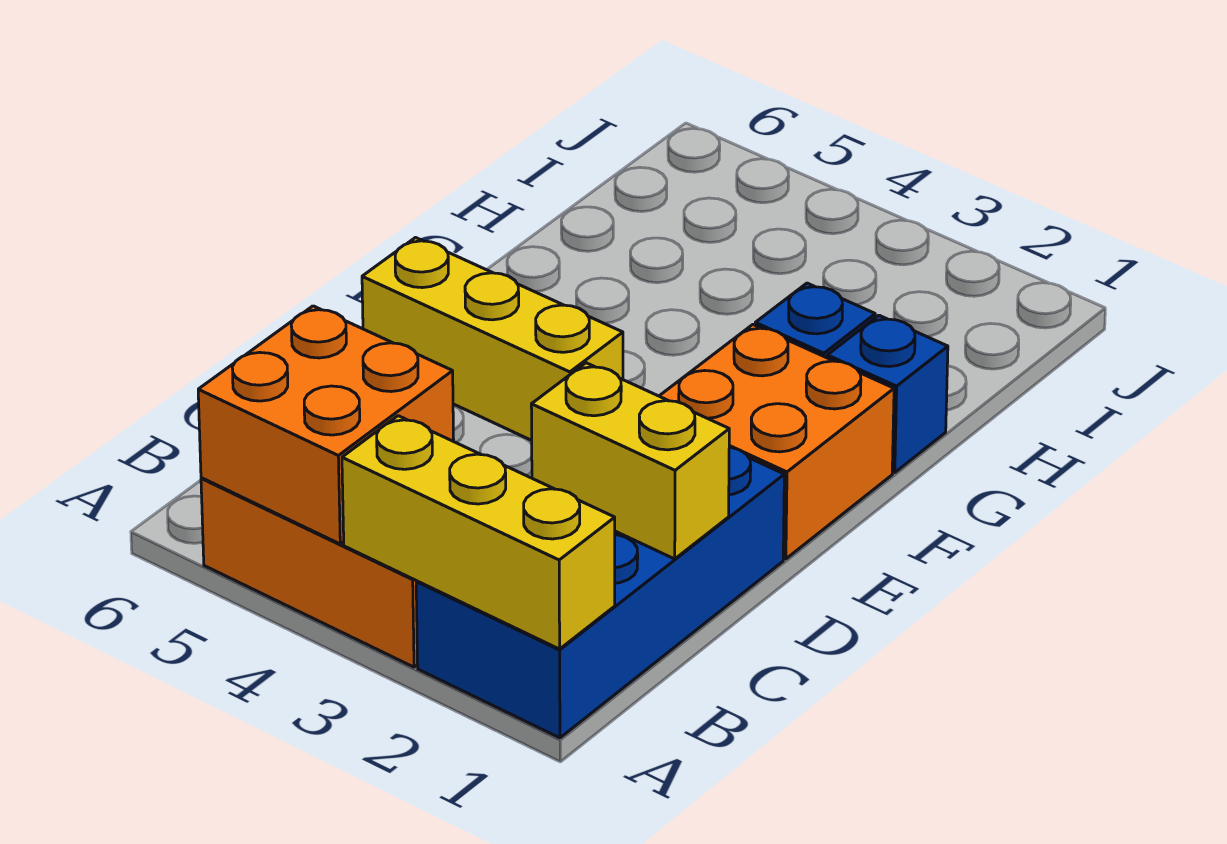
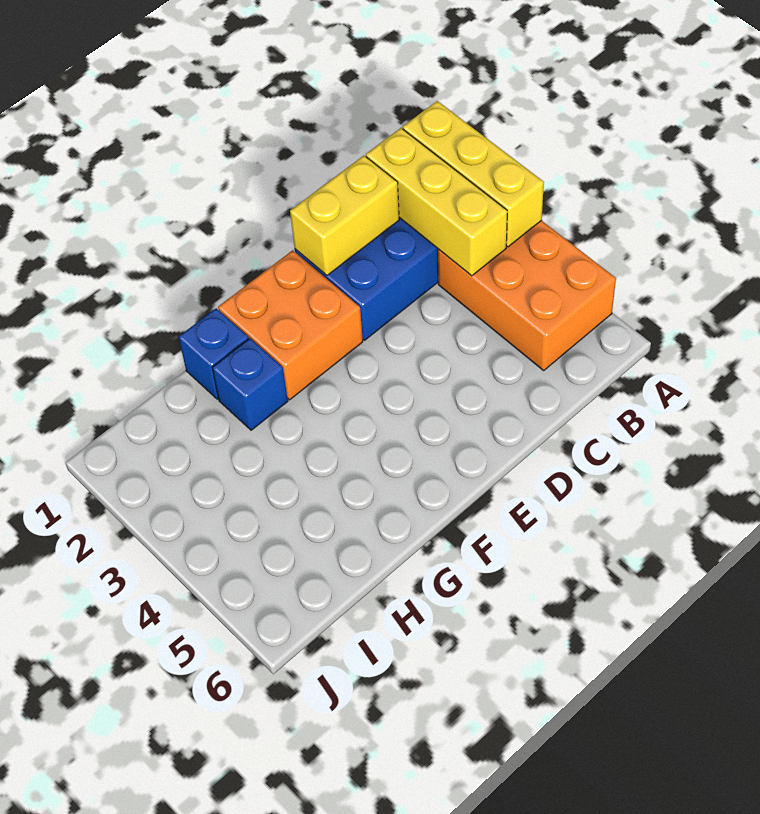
orange brick A4:B5 level 2 -> none
yellow brick C1:C2 level 2 -> yellow brick C1:D1 level 2
yellow brick E4:E6 level 1 -> yellow brick B1:B3 level 2

